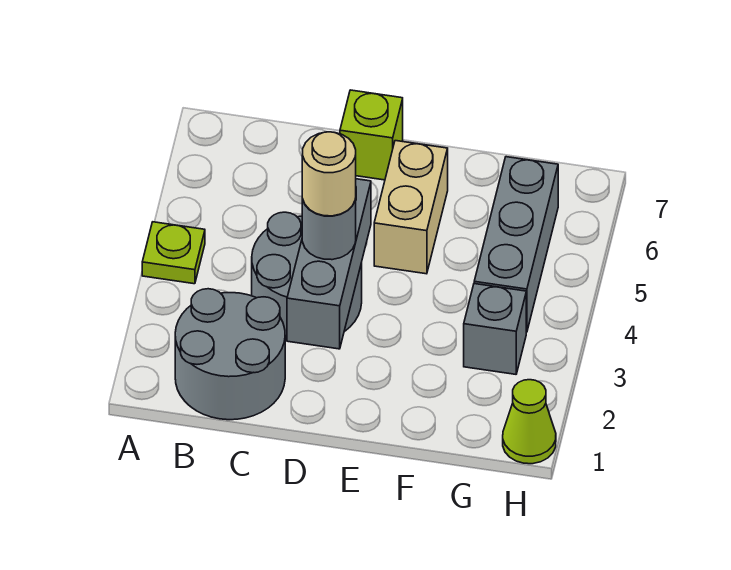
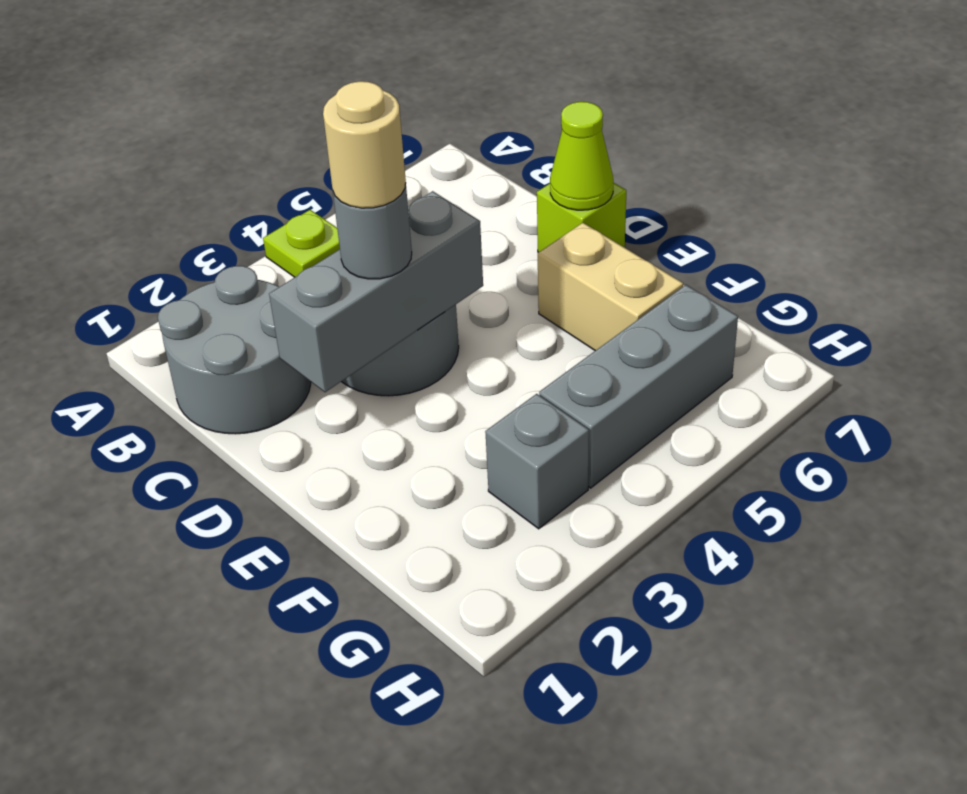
tan brick E5:E6 level 1 -> tan brick E6:F6 level 1
lime cone H1 level 1 -> lime cone D7 level 2

